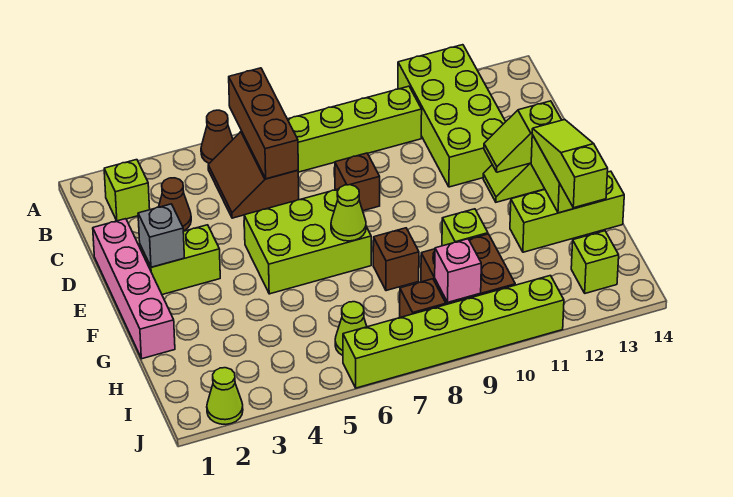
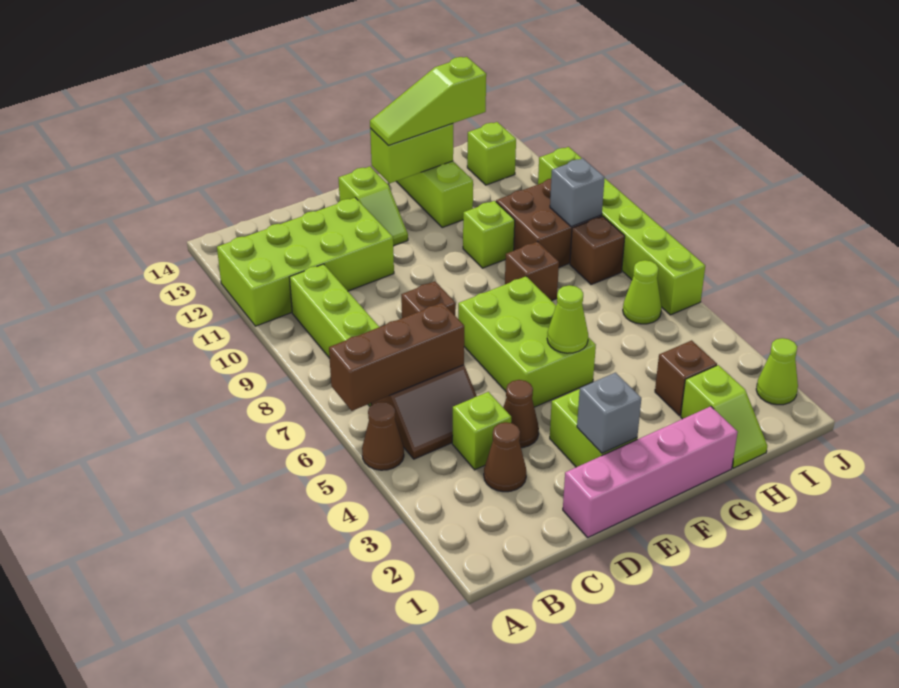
lime brick B2 level 1 -> lime brick C4 level 1
none -> brown cone D4 level 1
lime slope E12:E13 level 2 top 13 -> lime slope H1:H2 level 1 top 2
lime cone F7 level 2 -> lime cone F5 level 2
none -> brown brick H3 level 1
pink brick I9 level 2 -> grey brick I9 level 2

